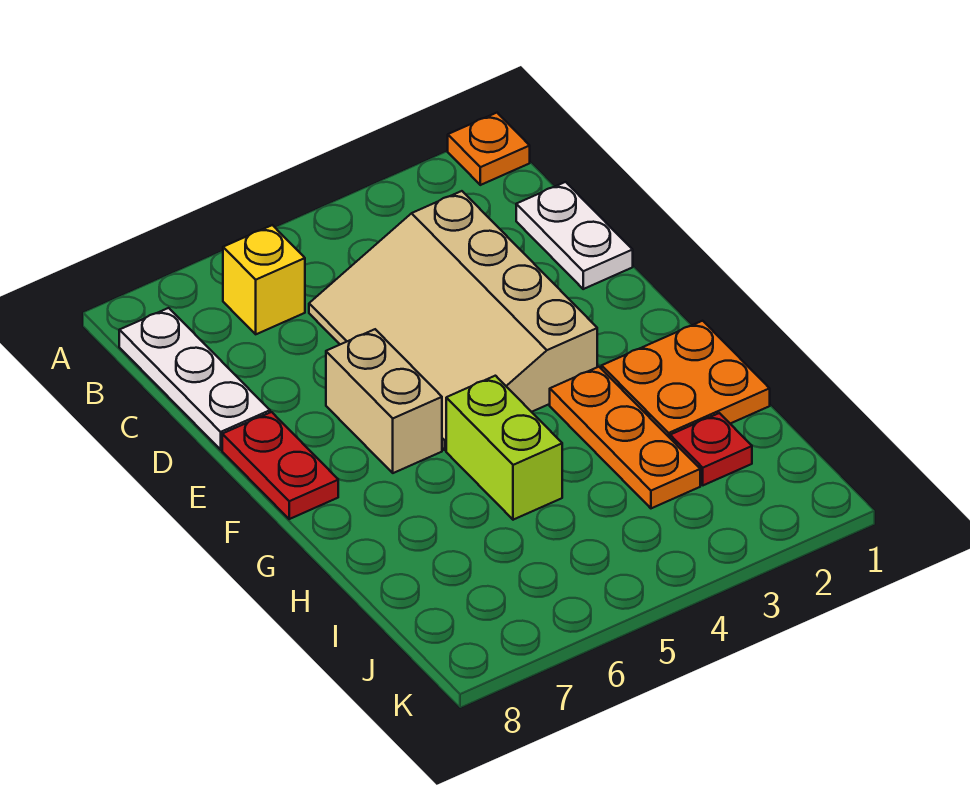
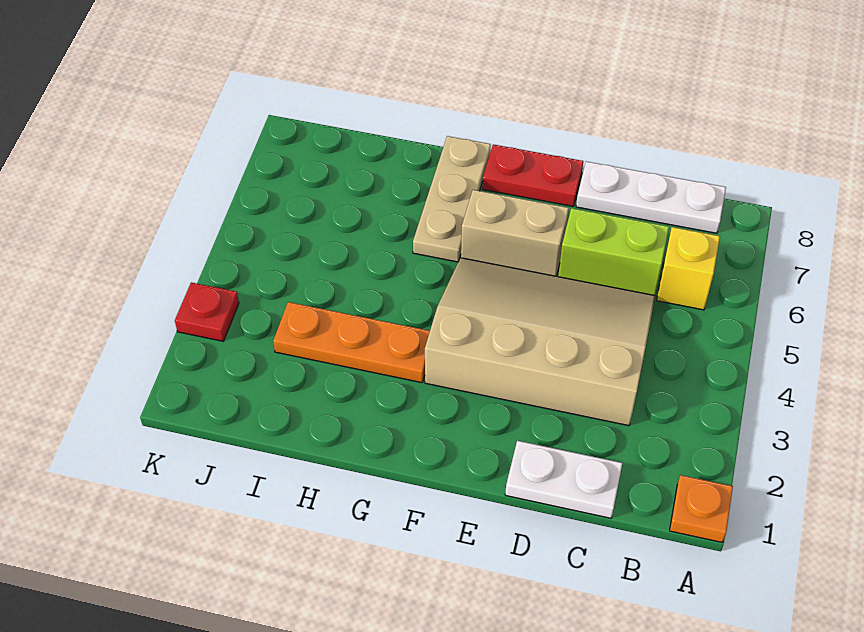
orange plate G1:H2 level 1 -> none
lime brick G5:H5 level 1 -> lime brick C6:D6 level 1
none -> tan plate G6:G8 level 1
red plate I2 level 1 -> red plate K3 level 1

